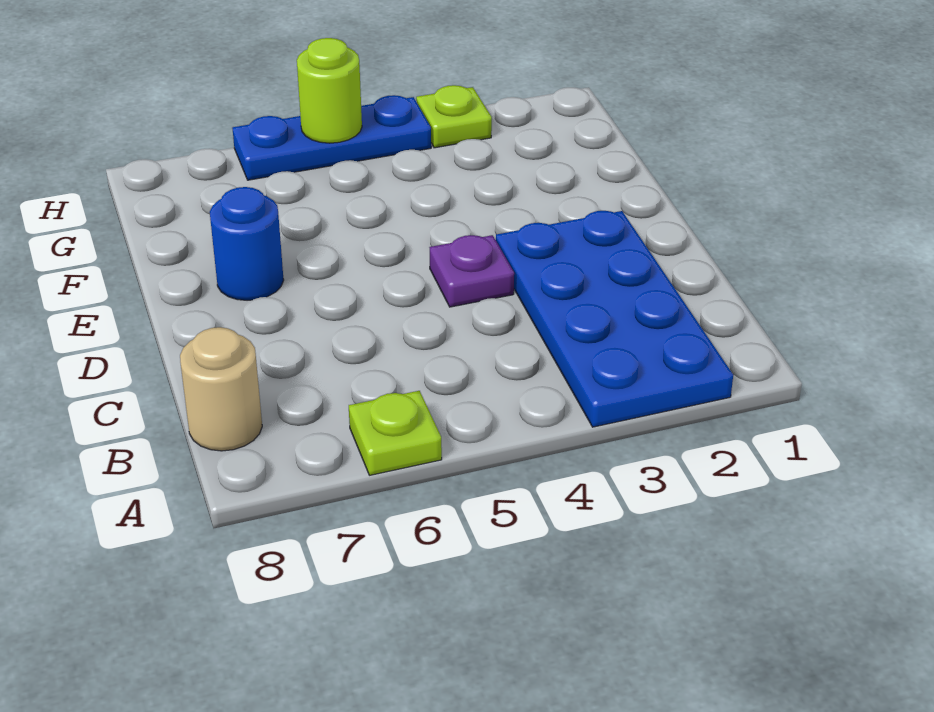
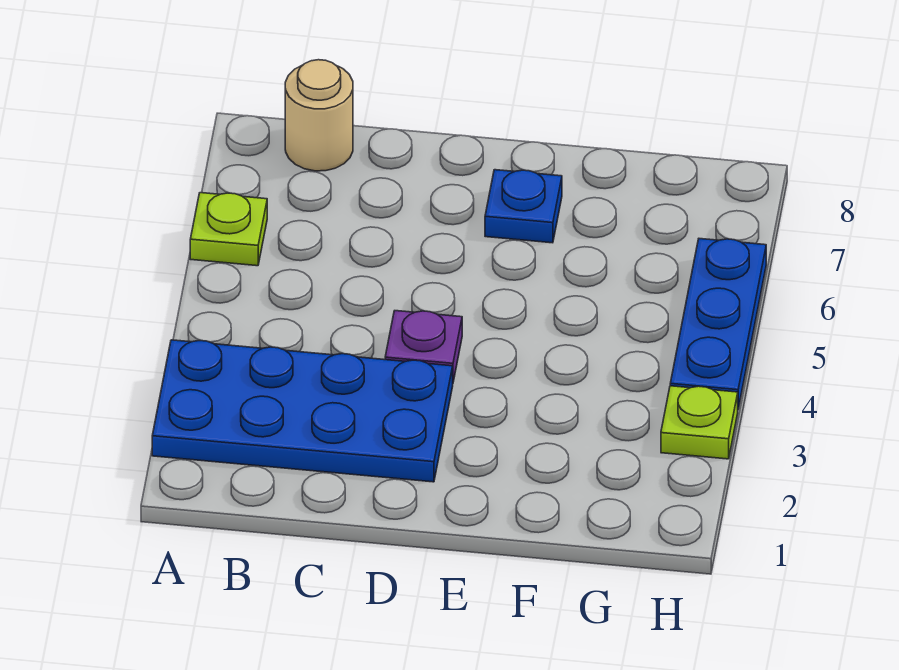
blue round brick E7 level 1 -> blue plate E7 level 1
lime round brick H5 level 2 -> none

